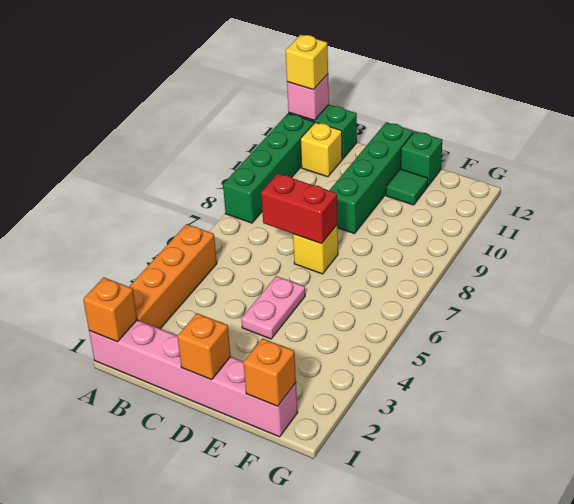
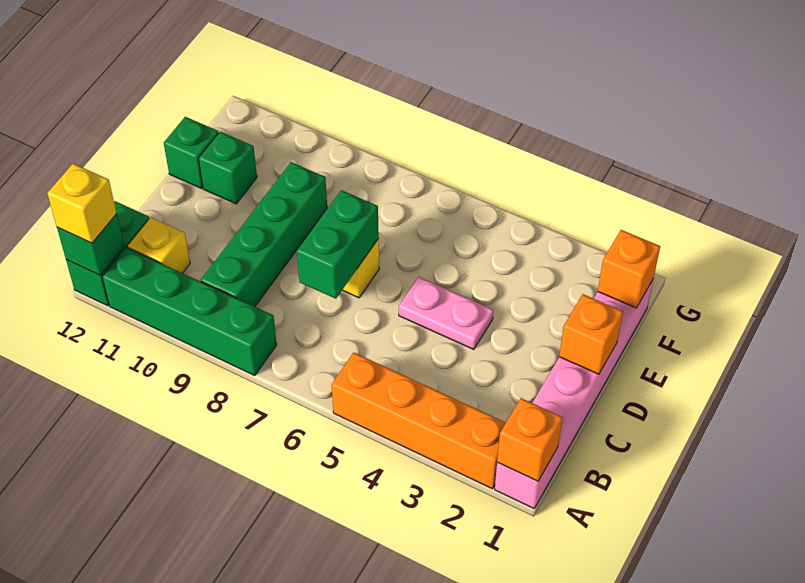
pink brick A12 level 2 -> green brick A12 level 2
red brick C7:D7 level 2 -> green brick C7:D7 level 2
green brick D9:D12 level 1 -> green brick B9:E9 level 1
green tile E11 level 1 -> green brick E11 level 1

